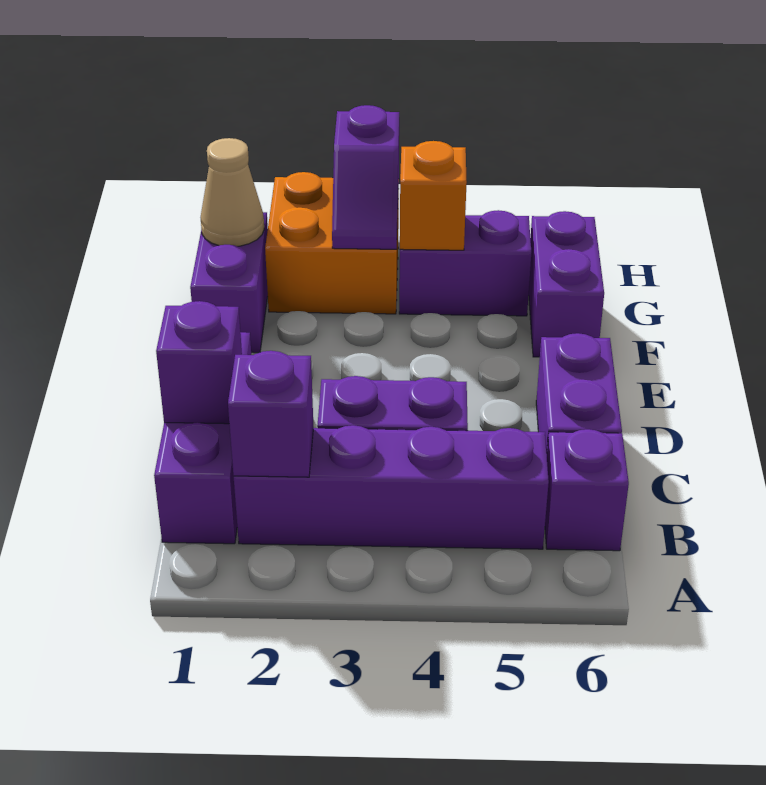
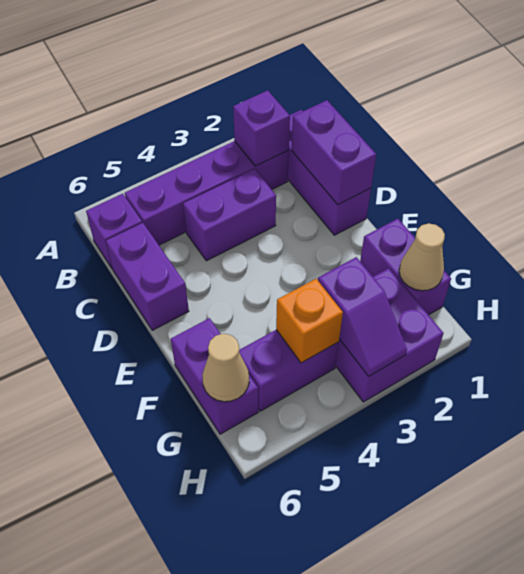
purple brick C1 level 2 -> purple brick C1:D1 level 2
orange brick G2:H3 level 1 -> purple brick G2:H3 level 1
purple slope G3:H3 level 2 top H -> purple slope G3:H3 level 2 top G
none -> tan cone G6 level 2

